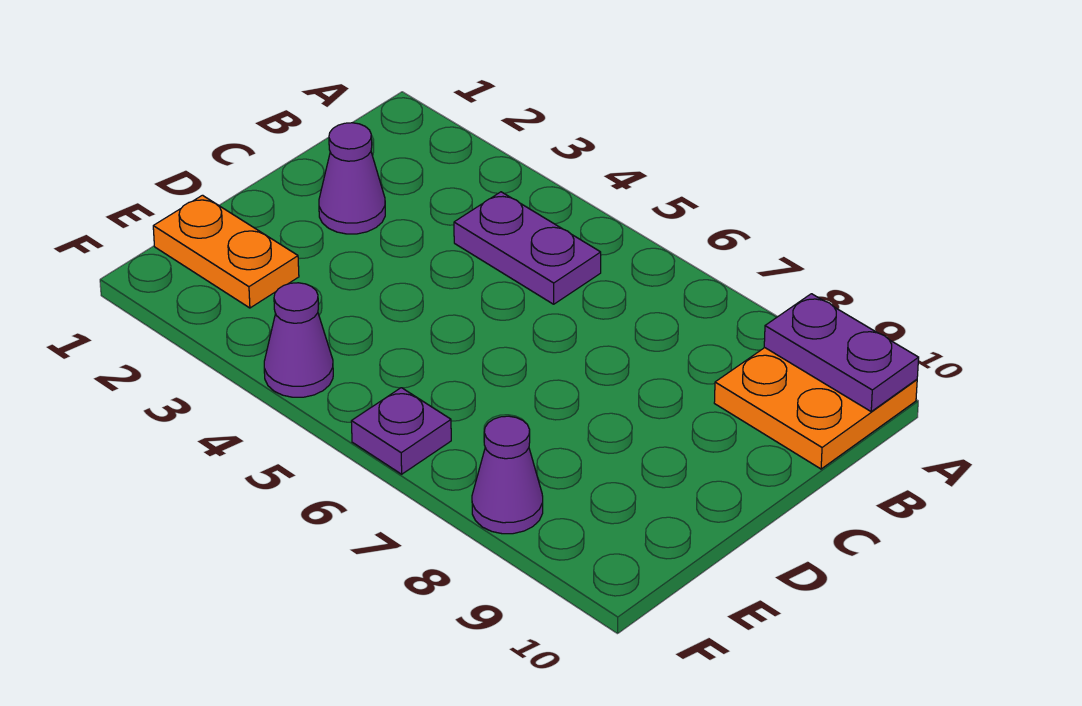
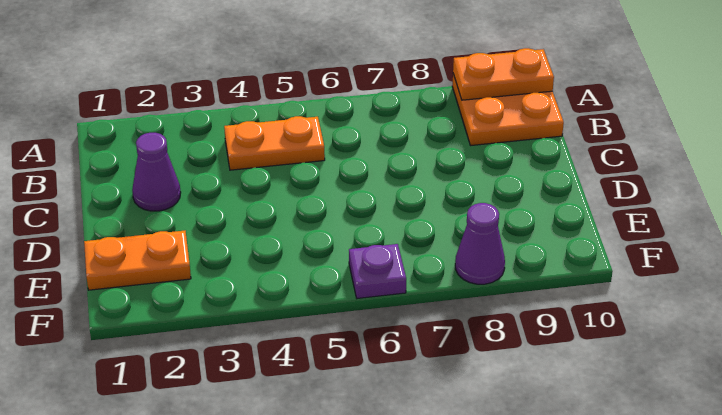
purple plate A9:A10 level 2 -> orange plate A9:A10 level 2
purple plate B4:B5 level 1 -> orange plate B4:B5 level 1
purple cone F4 level 1 -> none

